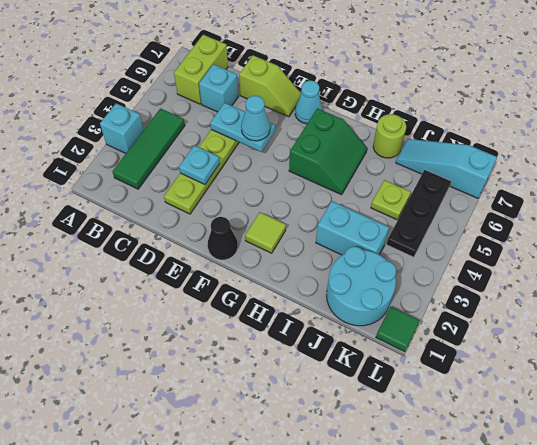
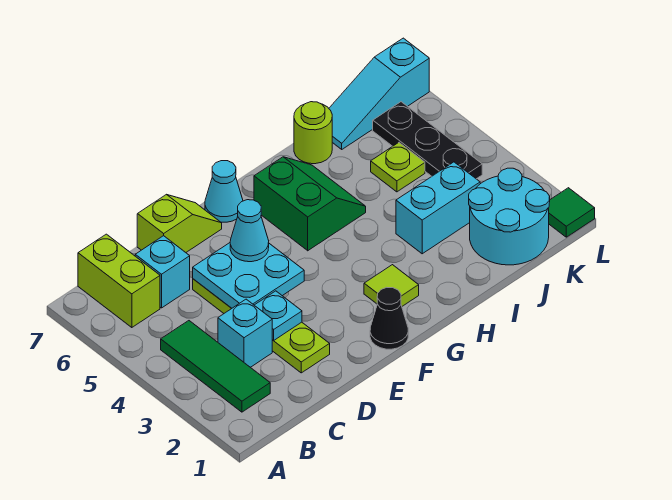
cyan brick A3 level 1 -> cyan brick C3 level 1
cyan plate D5:E5 level 2 -> cyan plate D4:E5 level 2

